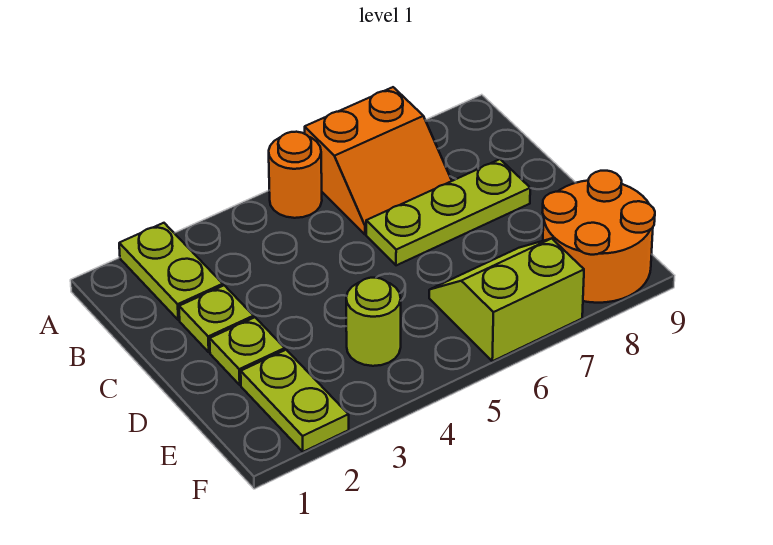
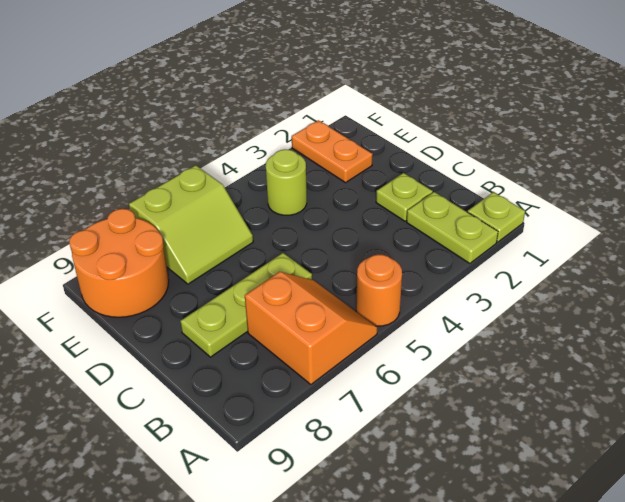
orange slope A6:B7 level 1 top A -> orange slope A6:B7 level 1 top 7
lime plate D2 level 1 -> lime plate A1 level 1
lime plate E2:F2 level 1 -> orange plate E2:F2 level 1

